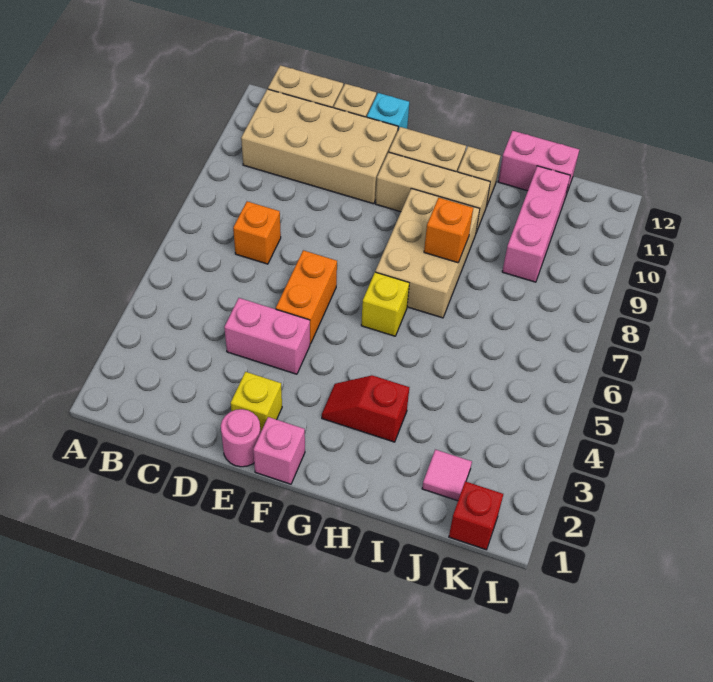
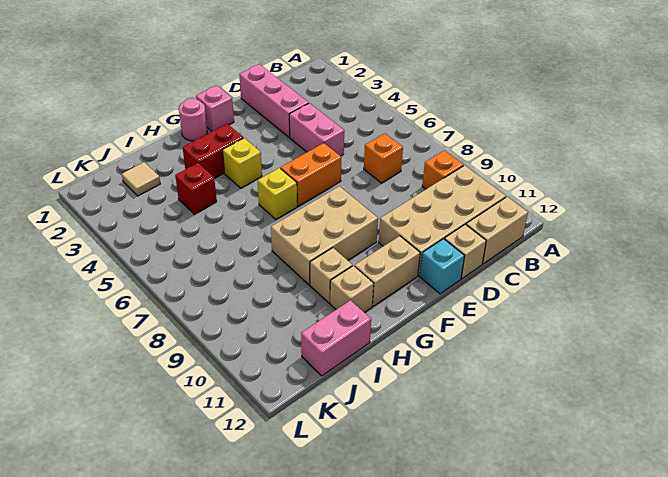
pink brick D4:E4 level 1 -> pink brick D4:D5 level 1
pink round brick E1 level 1 -> pink round brick G1 level 1
yellow brick E2 level 1 -> yellow brick G4 level 1
orange brick E5:E6 level 1 -> orange brick E6:F6 level 1
tan brick F10:H10 level 1 -> tan brick H10 level 1
red slope G3:H3 level 1 top H -> red brick G3:H3 level 1
tan brick G7:H9 level 1 -> tan brick F8:H9 level 1
orange brick H8 level 2 -> orange brick B9 level 1
pink tile J2 level 1 -> tan tile J2 level 1
pink brick J9:J11 level 1 -> pink brick D1:D3 level 1
red brick K1 level 1 -> red brick I4 level 1

